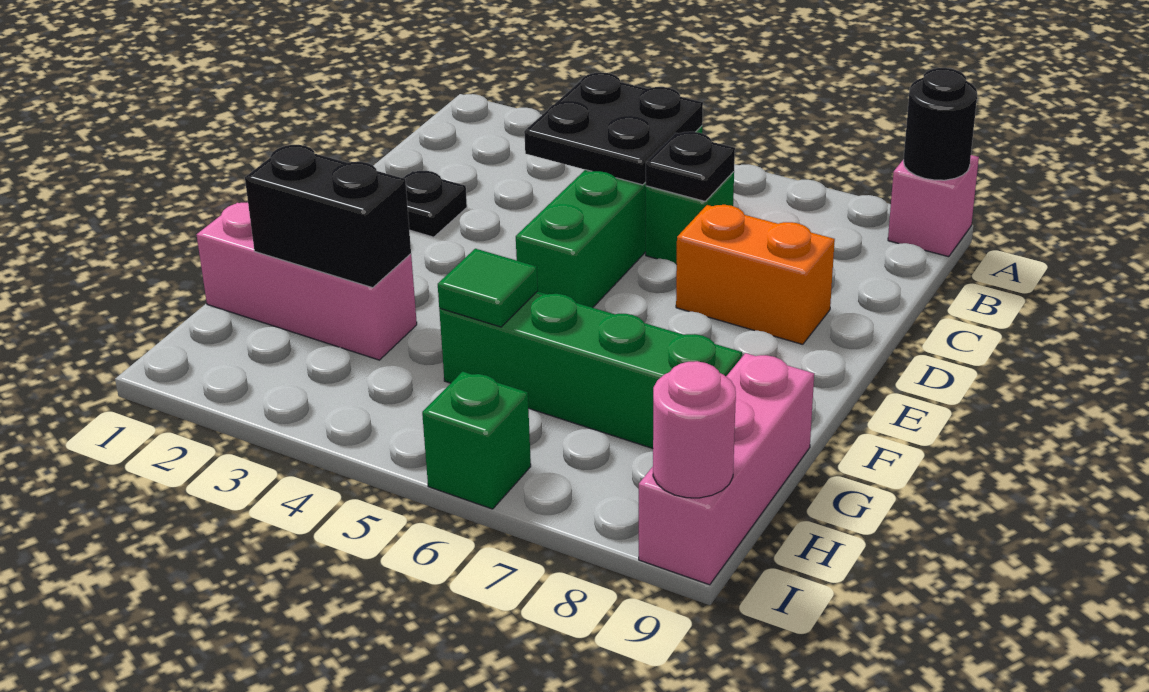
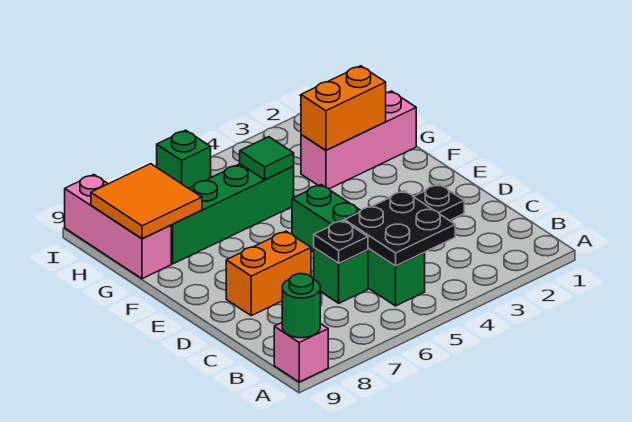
black round brick A9 level 2 -> green round brick A9 level 2
black brick G2:G3 level 2 -> orange brick G2:G3 level 2
none -> orange tile G8:H9 level 2
pink round brick I9 level 2 -> none

